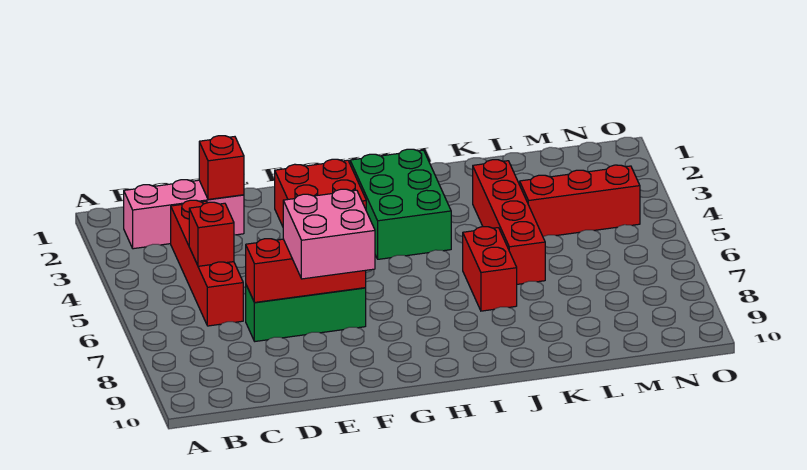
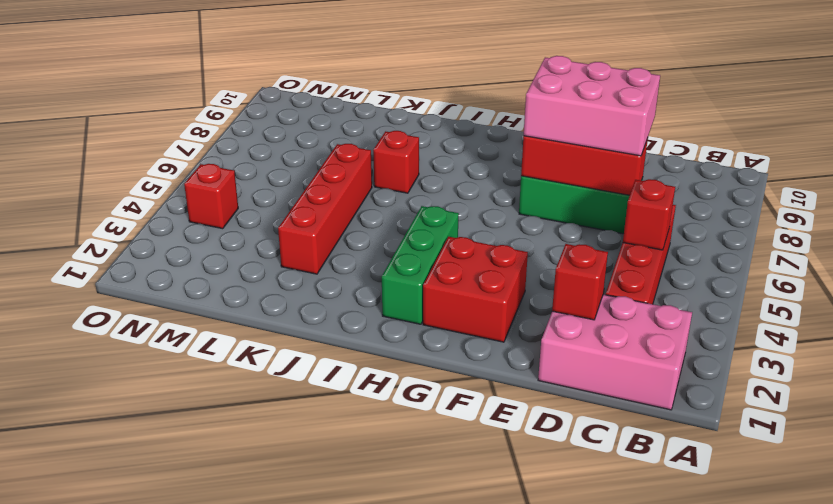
pink brick B2:D2 level 1 -> pink brick B1:D2 level 1
pink brick E7:F8 level 3 -> pink brick D7:F8 level 3
green brick H2:I4 level 1 -> green brick H2:H4 level 1
red brick J6:J7 level 1 -> red brick J7 level 1
red brick L4:N4 level 1 -> red brick N4 level 1

